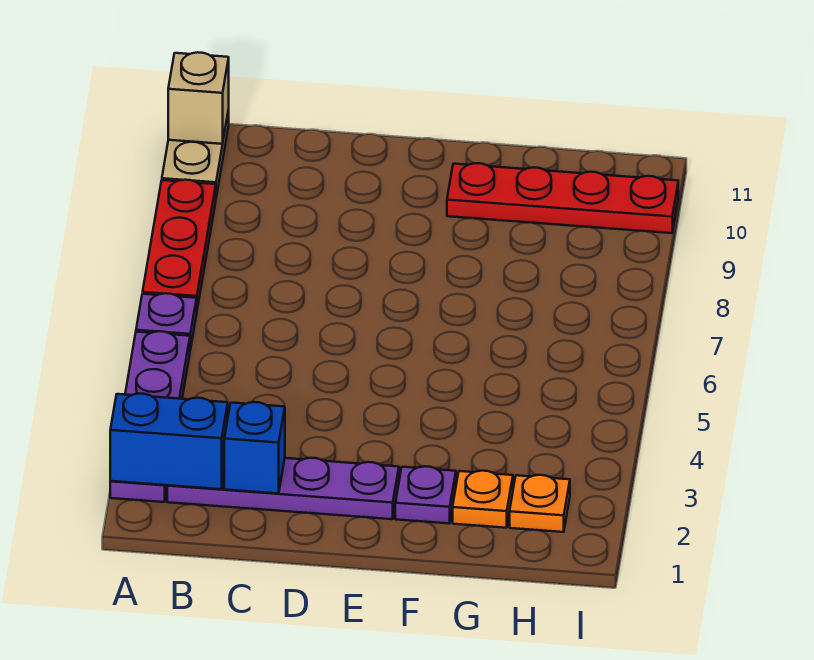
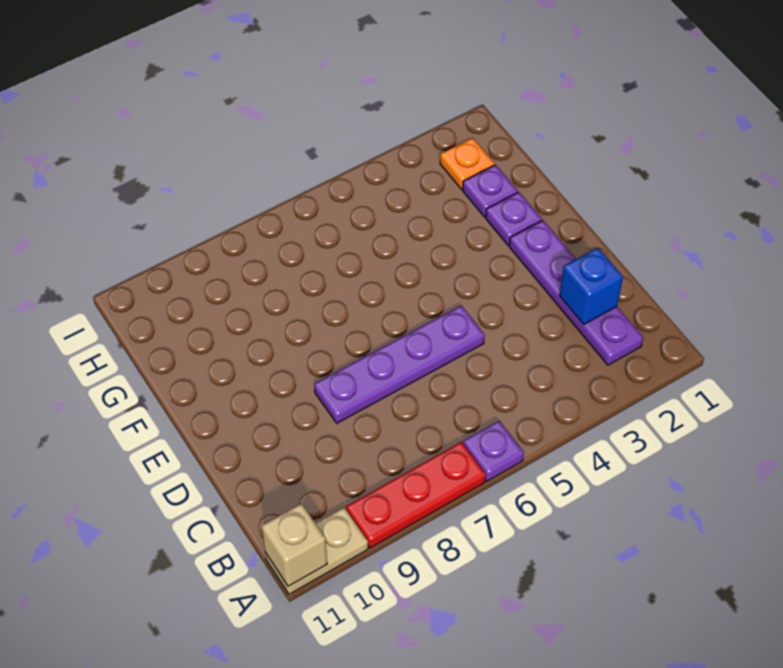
purple plate A2:A5 level 1 -> purple plate D5:D8 level 1
blue brick A2:B2 level 2 -> none
red plate F10:I10 level 1 -> none
orange plate G2 level 1 -> purple plate G2 level 1

